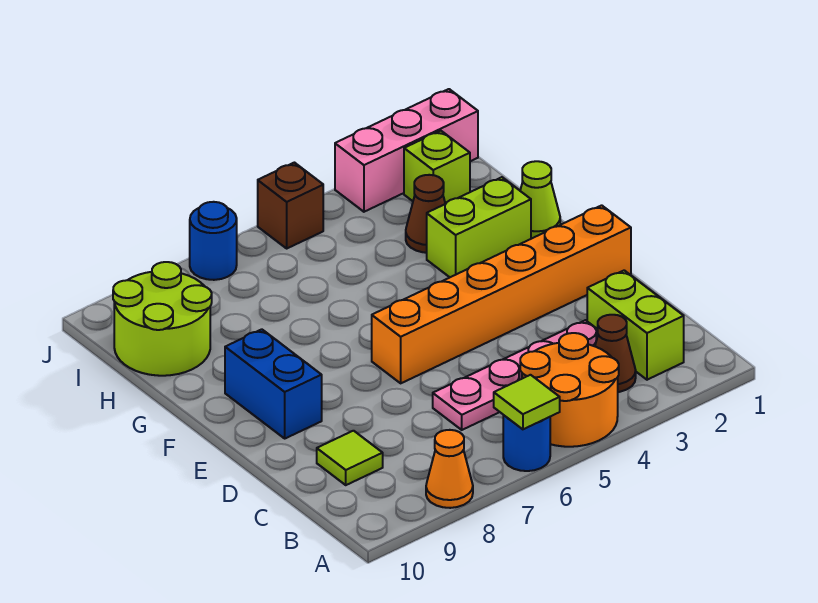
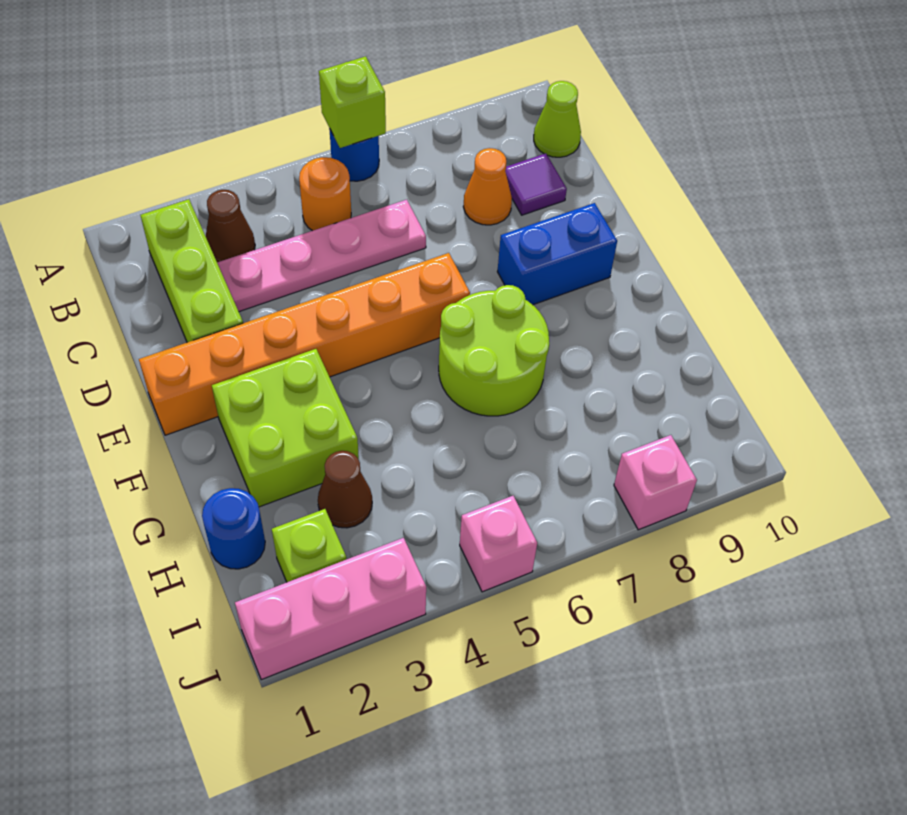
orange round brick A4:B5 level 1 -> orange round brick B5 level 1
lime tile A6 level 2 -> lime brick A6 level 2
orange cone A8 level 1 -> orange cone C8 level 1
lime brick B2:C2 level 1 -> lime brick B2:D2 level 1
lime tile C9 level 1 -> purple tile C9 level 1
blue brick E9:F9 level 1 -> blue brick E8:E9 level 1
lime cone G1 level 1 -> lime cone B10 level 1
lime brick G2:G3 level 1 -> lime brick F2:G3 level 1
lime round brick H9:I10 level 1 -> lime round brick F6:G7 level 1
brown brick J5 level 1 -> pink brick J5 level 1
blue round brick J7 level 1 -> blue round brick H1 level 1
none -> pink brick J8 level 1

